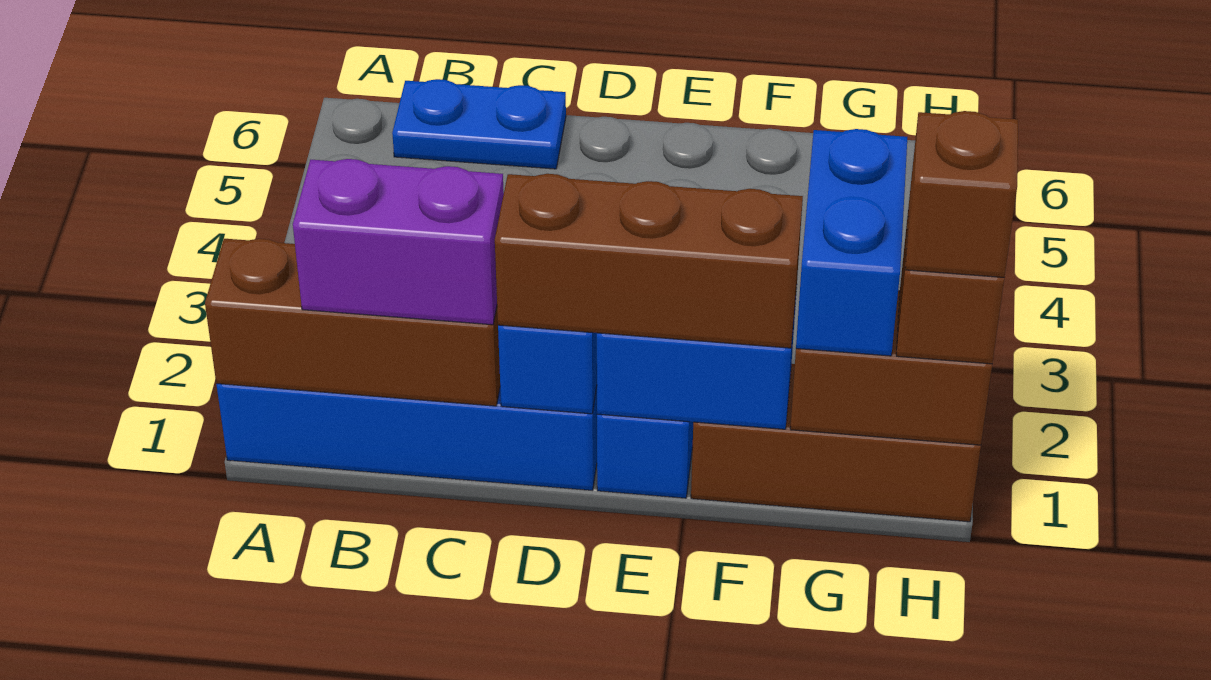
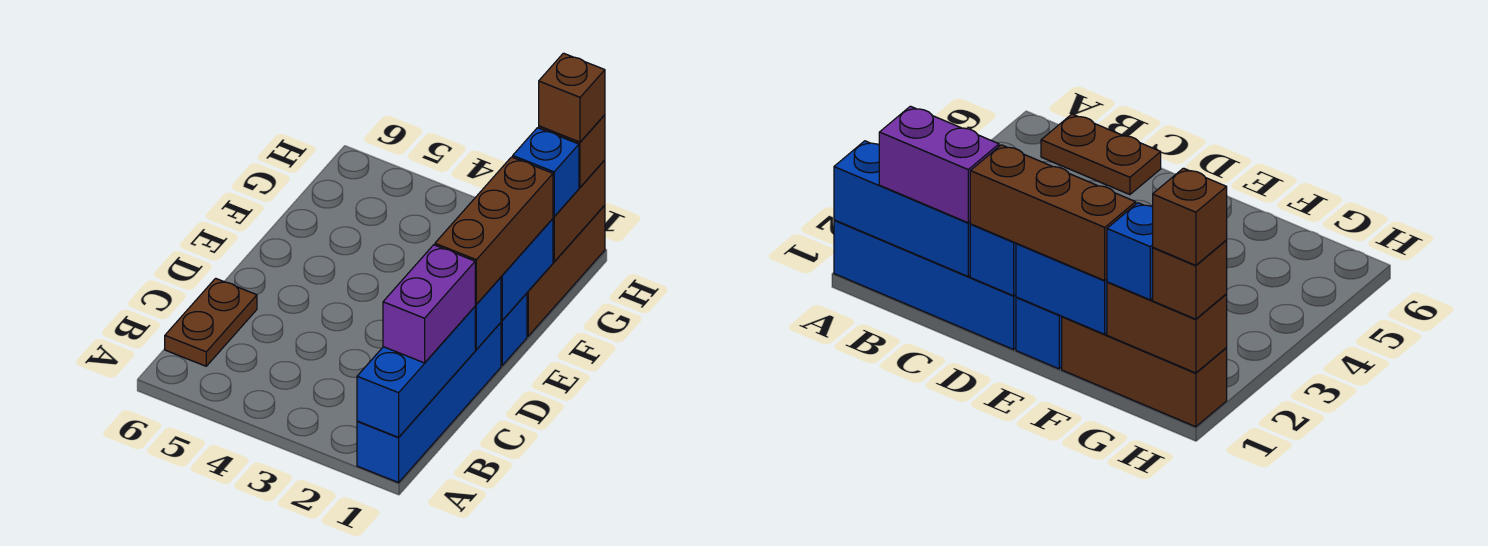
brown brick A1:C1 level 2 -> blue brick A1:C1 level 2
blue plate B6:C6 level 1 -> brown plate B6:C6 level 1
blue brick G1:G2 level 3 -> blue brick G1 level 3

